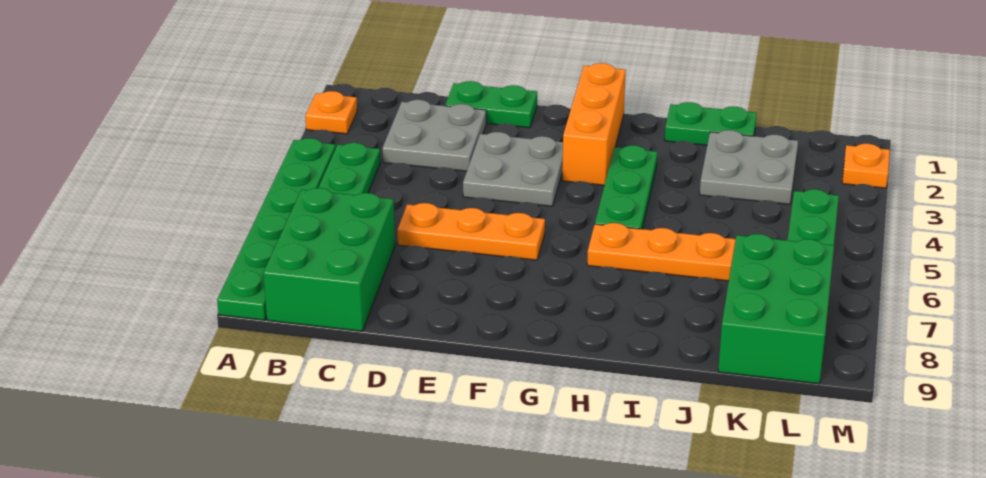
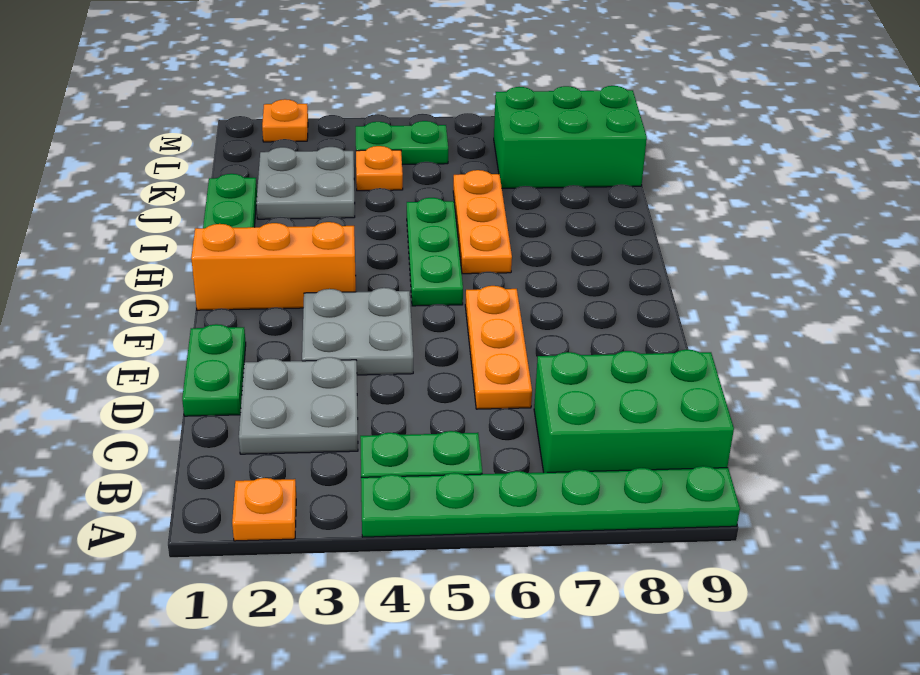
green plate H3:H5 level 1 -> green plate G5:I5 level 1
none -> orange plate K4 level 1

